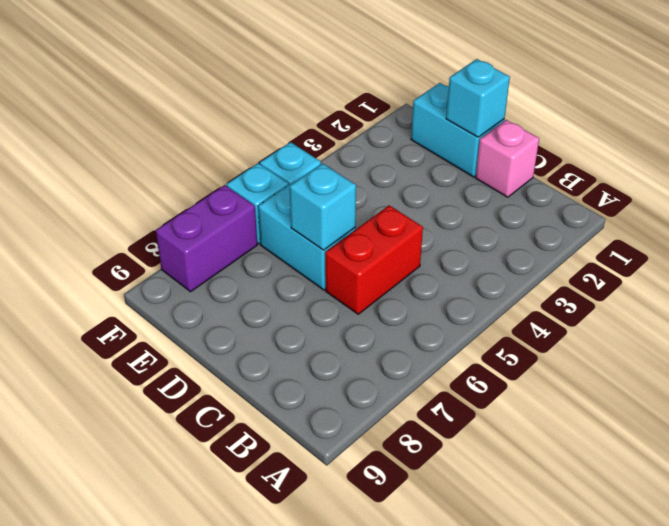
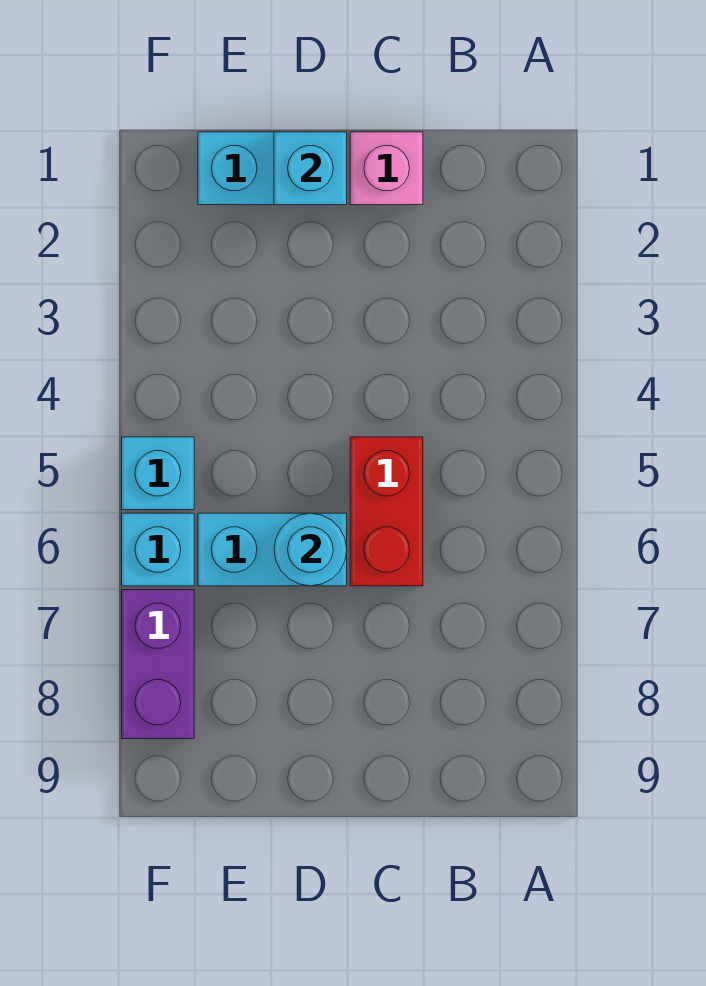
cyan brick D6 level 2 -> cyan round brick D6 level 2

